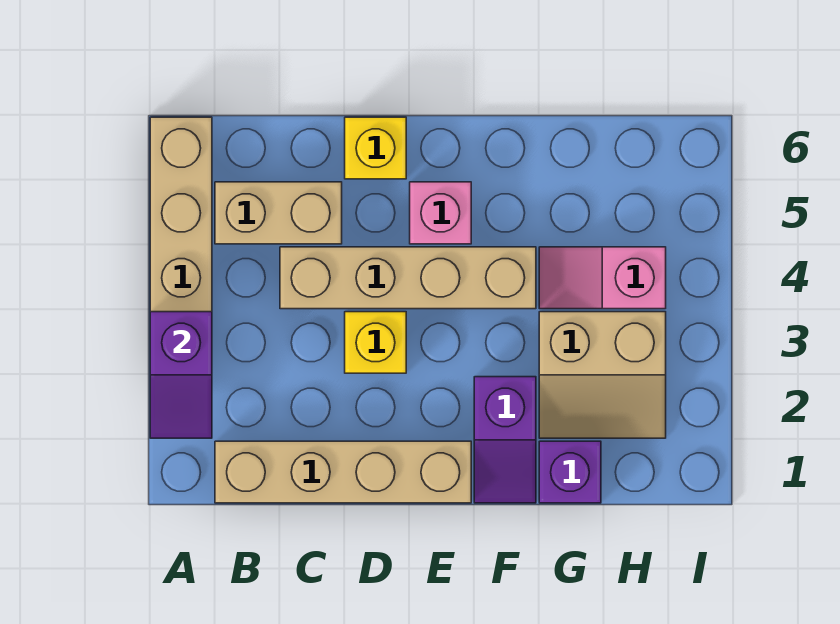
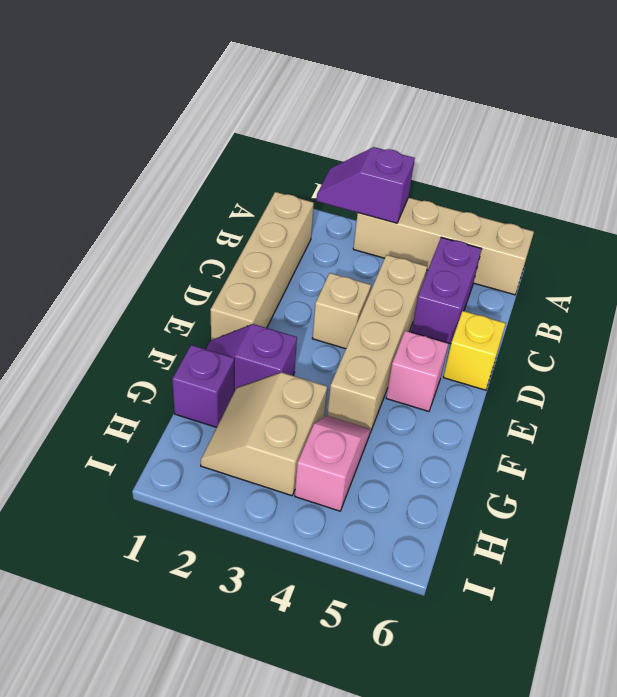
tan brick B5:C5 level 1 -> purple brick B5:C5 level 1
yellow brick D3 level 1 -> tan brick D3 level 1

